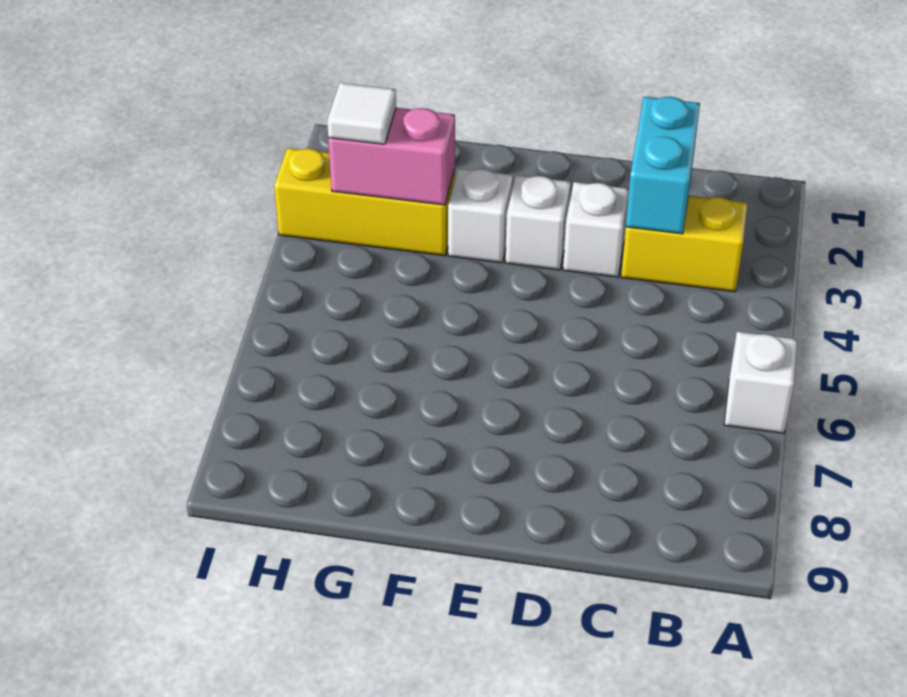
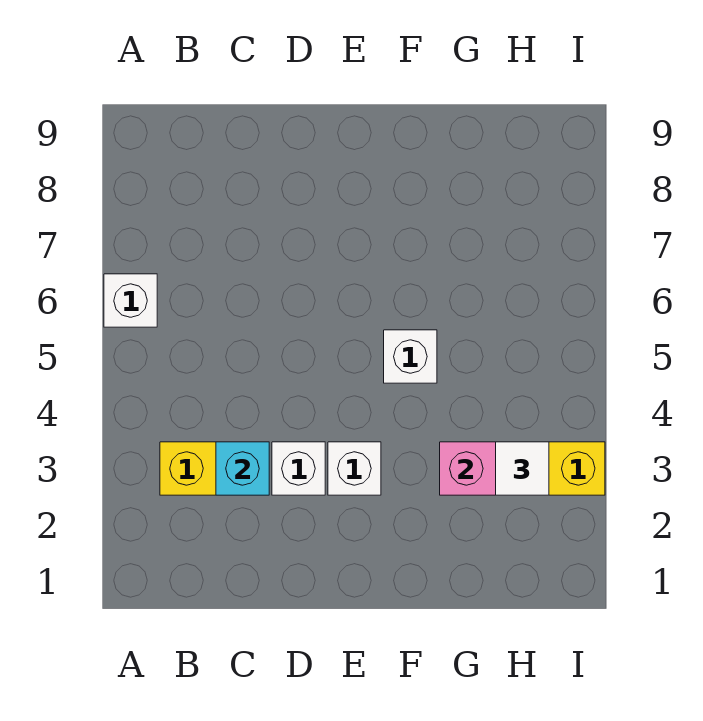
cyan brick C2:C3 level 2 -> cyan brick C3 level 2
white brick F3 level 1 -> white brick F5 level 1

